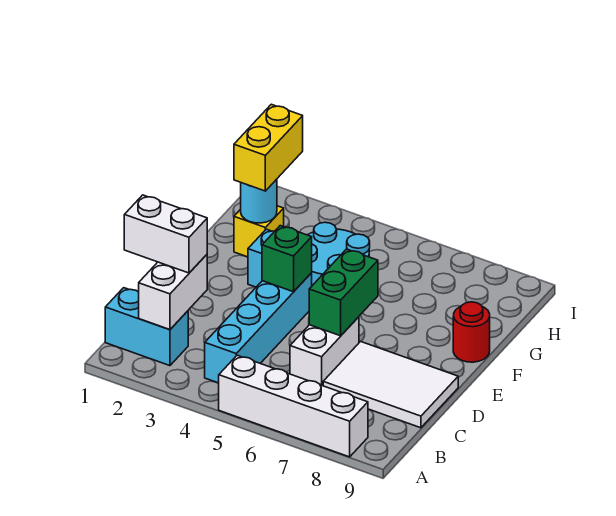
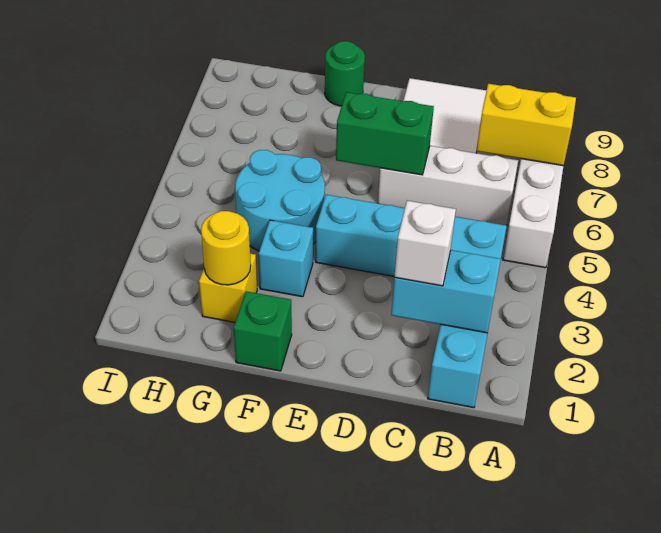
white brick B2:C2 level 2 -> cyan brick B2:C2 level 2
white brick C1:C2 level 3 -> white brick C2 level 3
white brick C6:D6 level 1 -> white brick B6:D6 level 1
green brick E4 level 2 -> green brick F1 level 1
red round brick F9 level 1 -> green round brick F9 level 1
cyan round brick G2 level 2 -> yellow round brick G2 level 2
yellow brick G2:H2 level 3 -> yellow brick A7:B7 level 2

